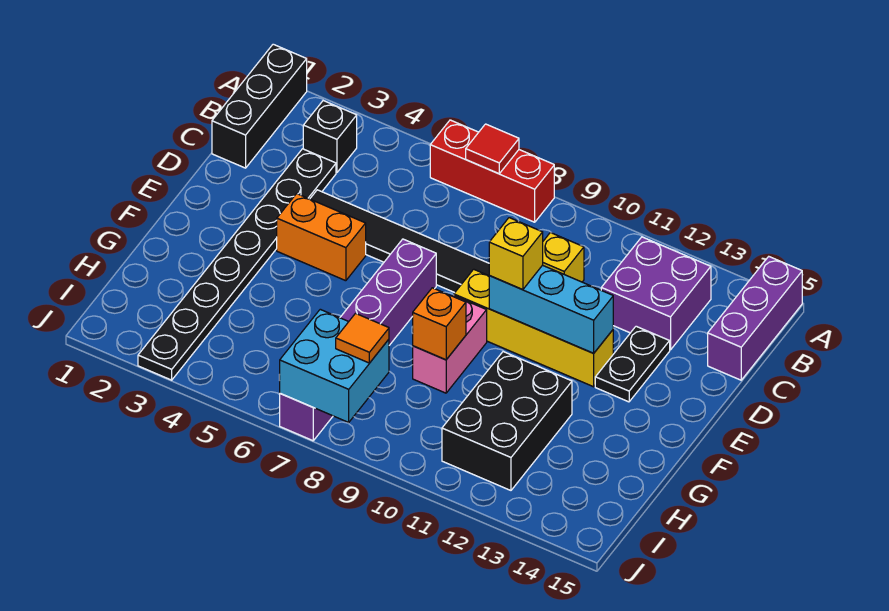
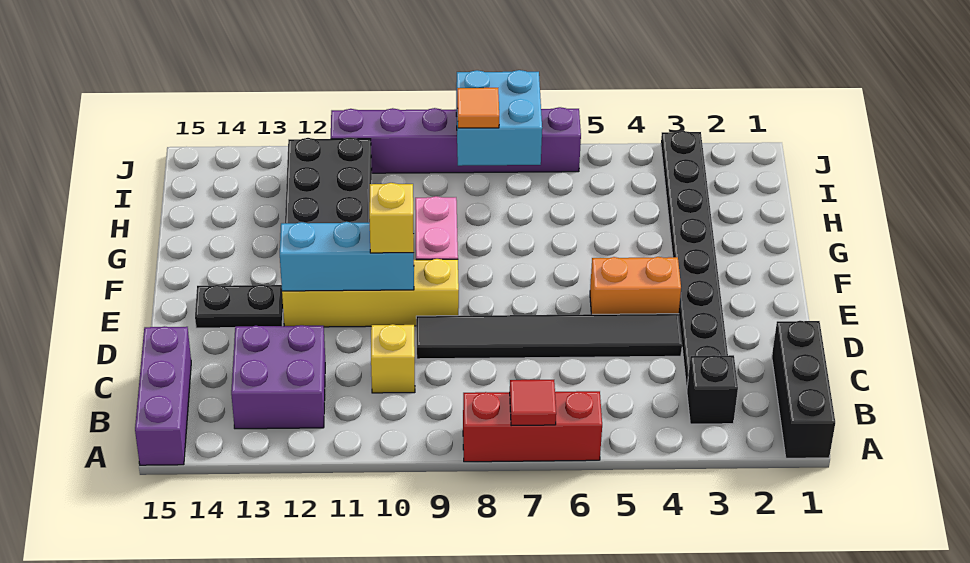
black plate D13:E13 level 1 -> black plate E13:E14 level 1
purple brick E7:J7 level 1 -> purple brick J6:J11 level 1
orange brick G9 level 2 -> none

